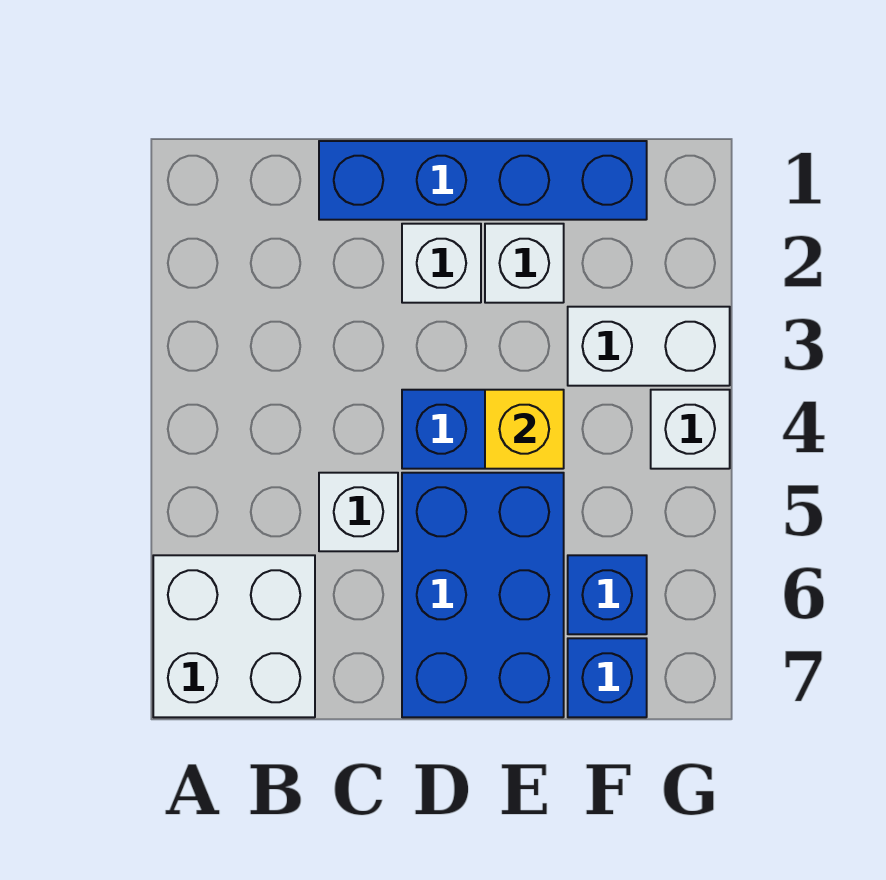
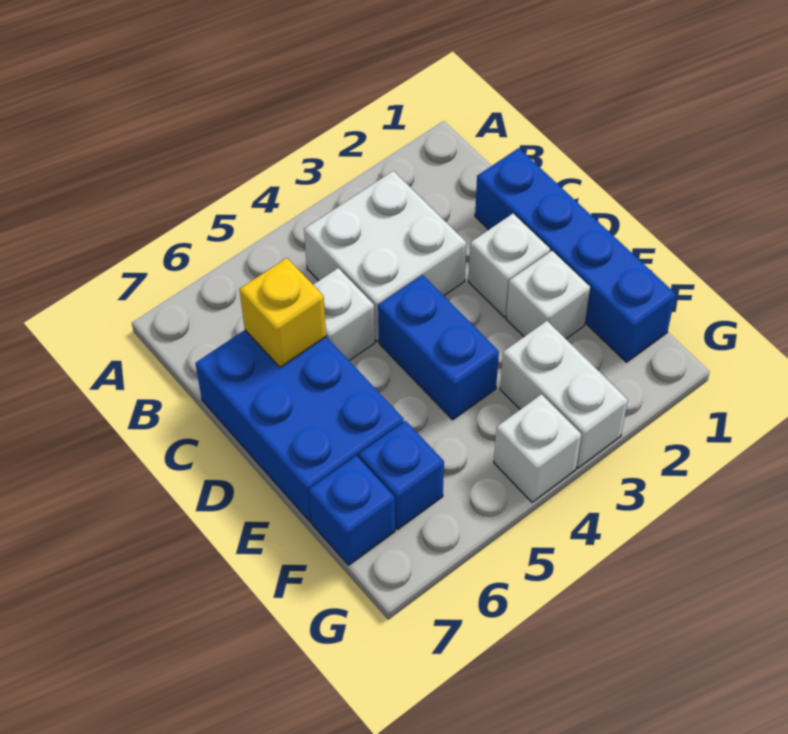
white brick A6:B7 level 1 -> white brick B3:C4 level 1
blue brick D5:E7 level 1 -> blue brick C6:E7 level 1
yellow brick E4 level 2 -> yellow brick C6 level 2

